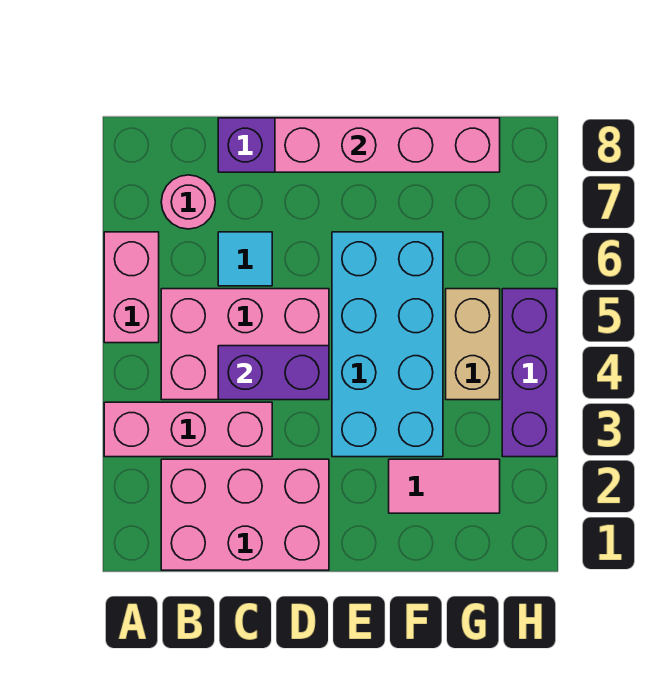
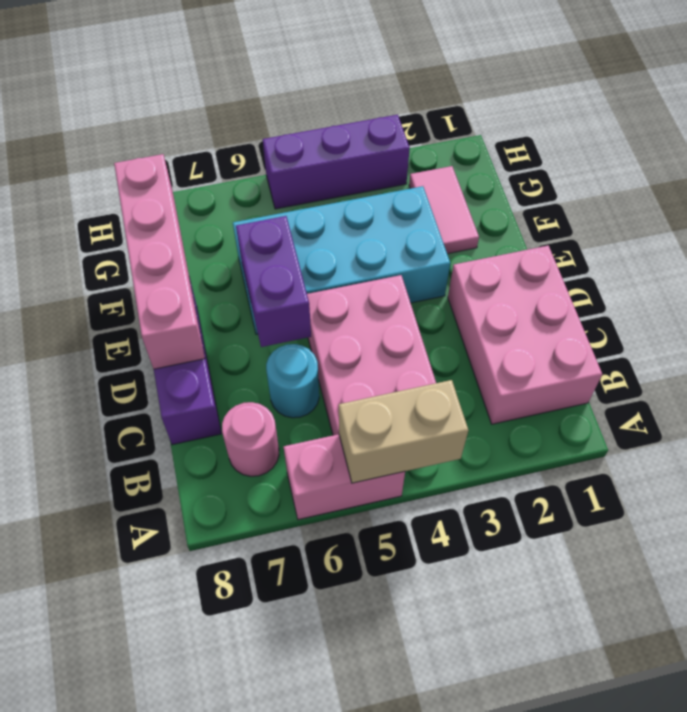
pink brick A3:C3 level 1 -> none
purple brick C4:D4 level 2 -> purple brick D6:E6 level 2
cyan tile C6 level 1 -> cyan round brick C6 level 1
tan brick G4:G5 level 1 -> tan brick A4:A5 level 2

